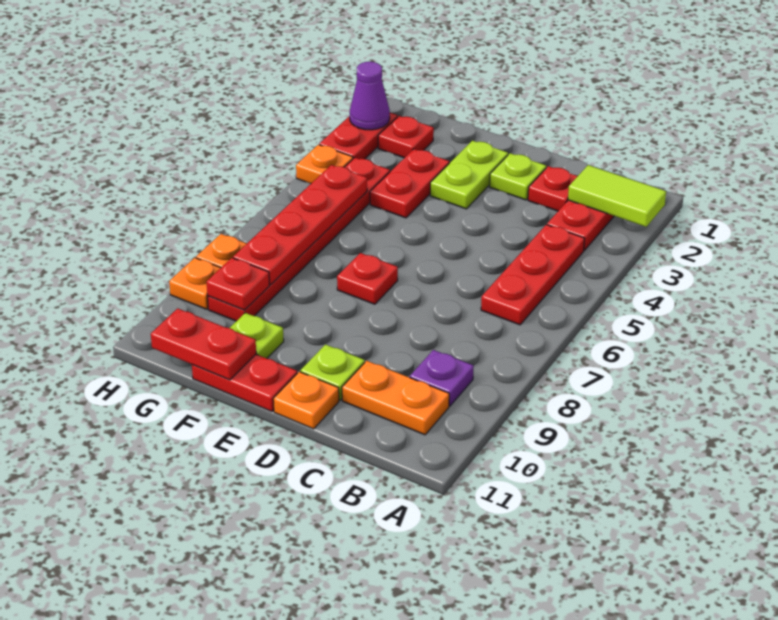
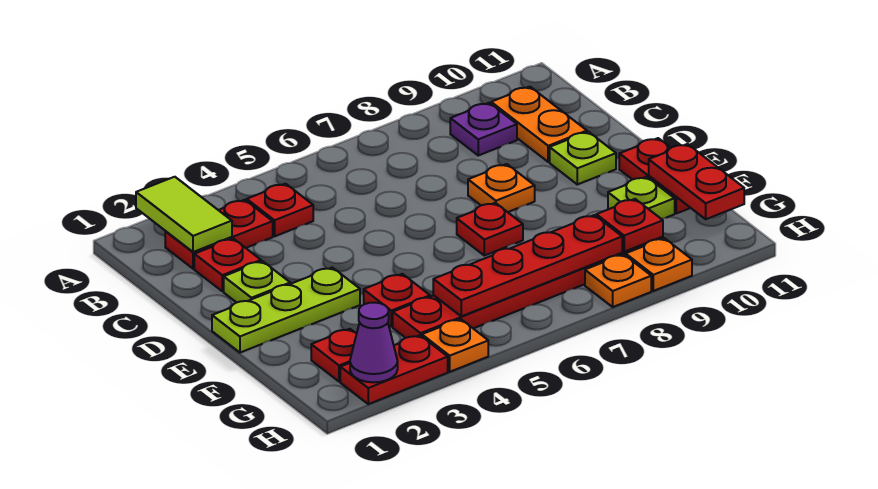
red plate B4:B6 level 1 -> red plate B4 level 1
orange plate D11 level 1 -> orange plate D8 level 1
lime plate E2:E3 level 1 -> lime plate E1:E3 level 1
red plate F3:F4 level 1 -> red plate F4 level 1

